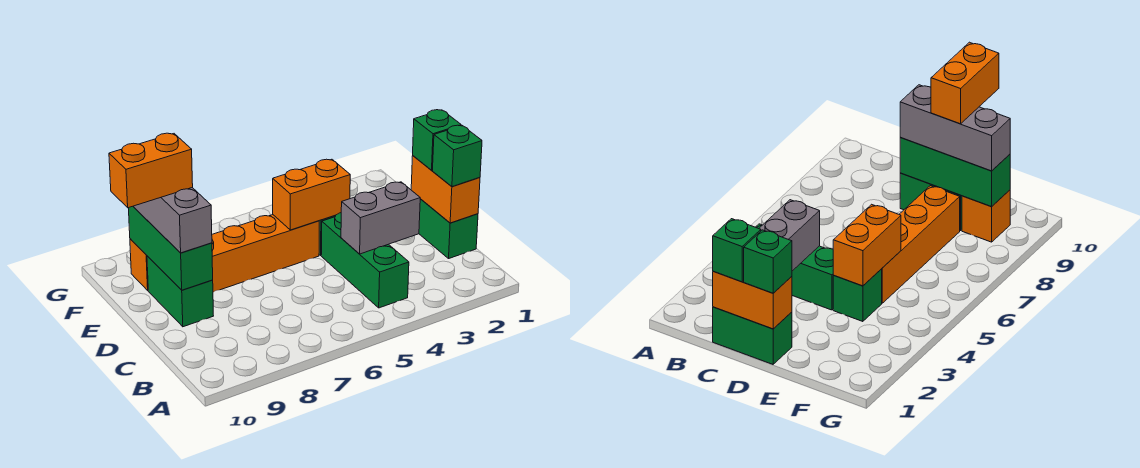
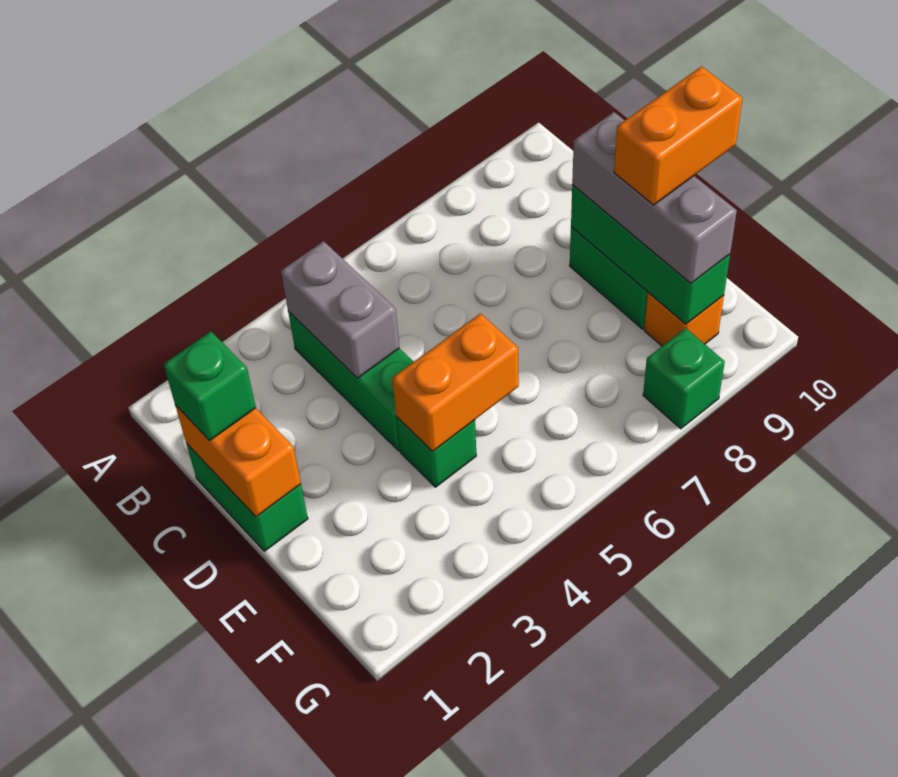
grey brick C3:C4 level 2 -> grey brick B4:C4 level 2
green brick D1 level 3 -> green brick G8 level 1
orange brick E5:E8 level 1 -> none

